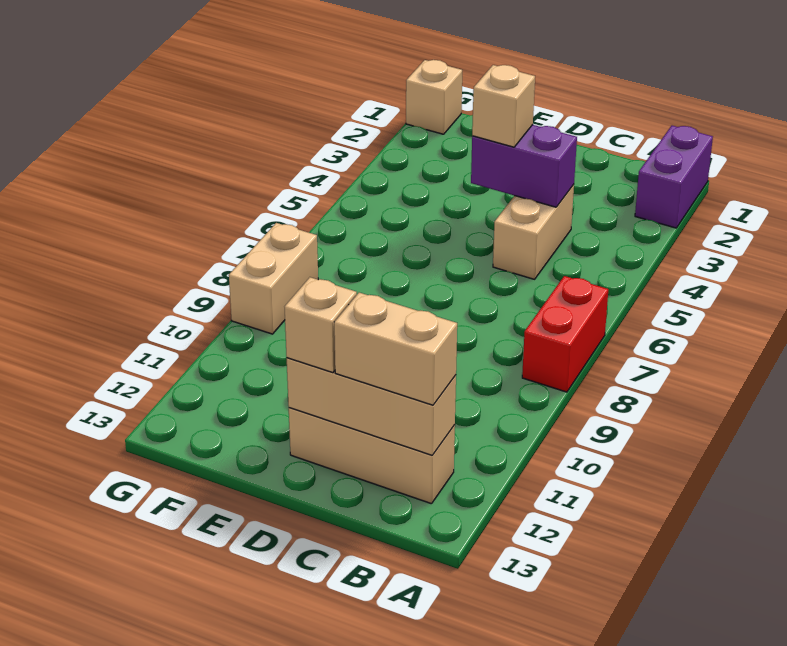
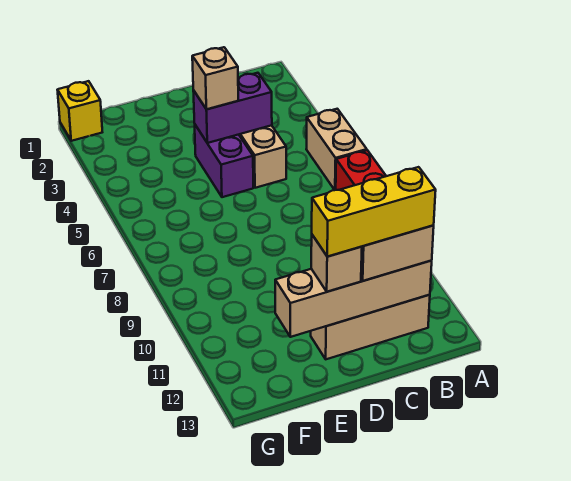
purple brick A1:A2 level 1 -> purple brick D4:D5 level 1
tan brick B12:D12 level 2 -> tan brick B12:E12 level 2
none -> yellow brick B12:D12 level 4
tan brick G1 level 1 -> yellow brick G1 level 1
tan brick G8:G9 level 1 -> tan brick A5:A6 level 1

